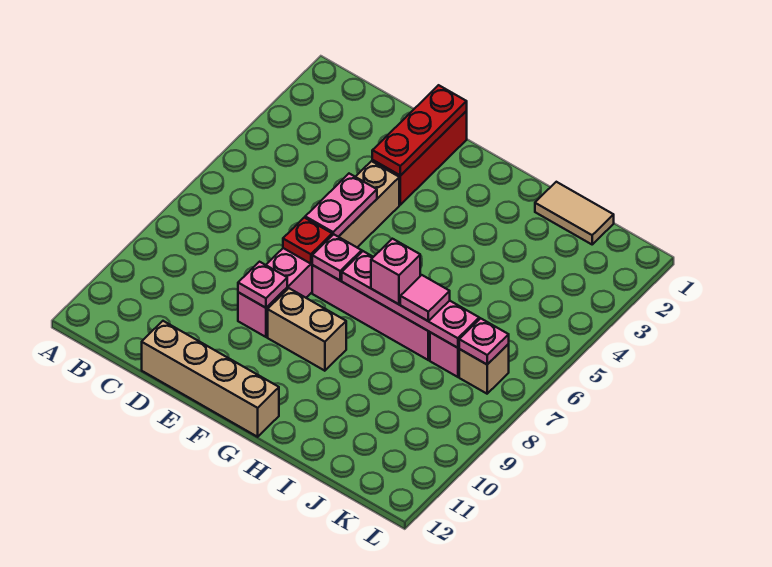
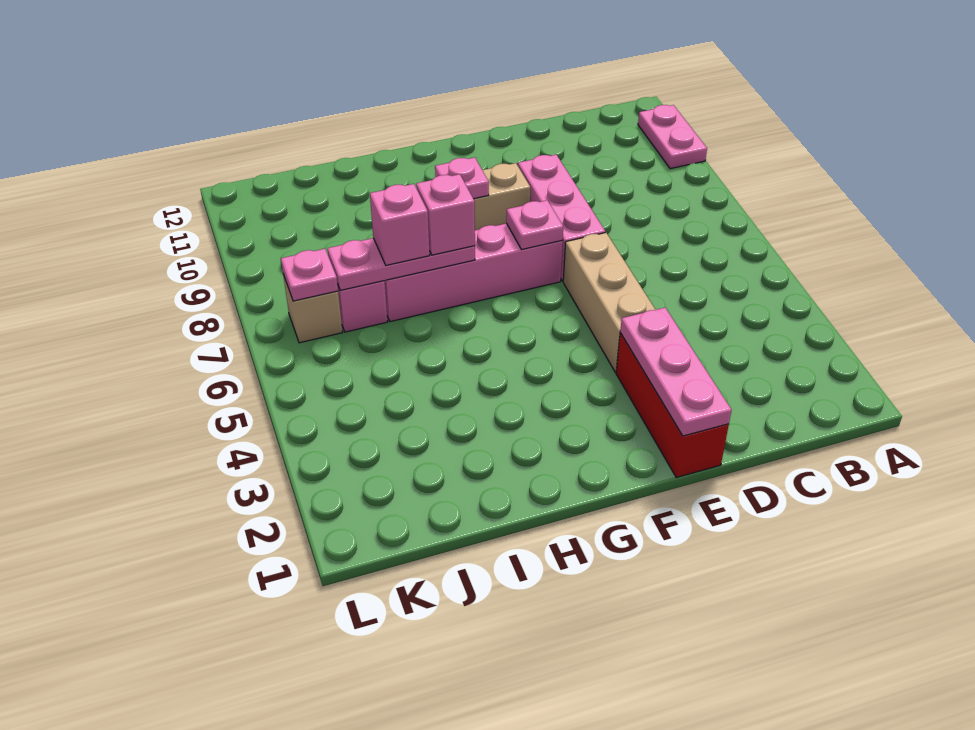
tan brick D12:G12 level 1 -> none
red plate E1:E3 level 2 -> pink plate E1:E3 level 2
pink plate E5:E6 level 2 -> pink plate A10:A11 level 1
red plate E7 level 2 -> none
pink plate E9 level 2 -> pink plate G9 level 2
pink plate G7:J7 level 2 -> pink plate H7:J7 level 2
tan tile I1:J1 level 1 -> none
pink tile I7 level 3 -> pink brick I7 level 3

